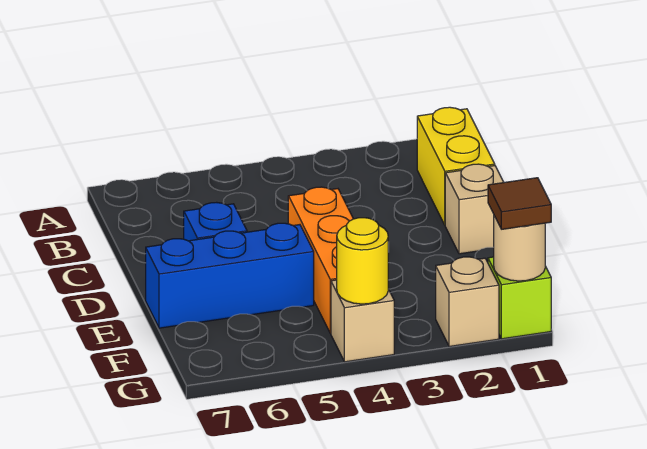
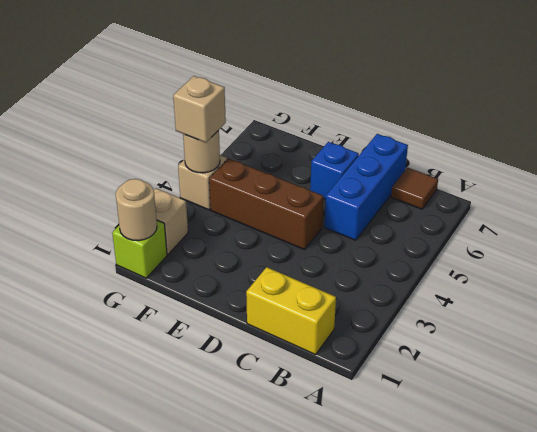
tan brick D1 level 1 -> tan brick G4 level 3
orange brick D4:F4 level 1 -> brown brick D4:F4 level 1
blue brick E5:E7 level 1 -> blue brick C5:C7 level 1
brown tile G1 level 3 -> brown tile B7 level 1
yellow round brick G4 level 2 -> tan round brick G4 level 2

